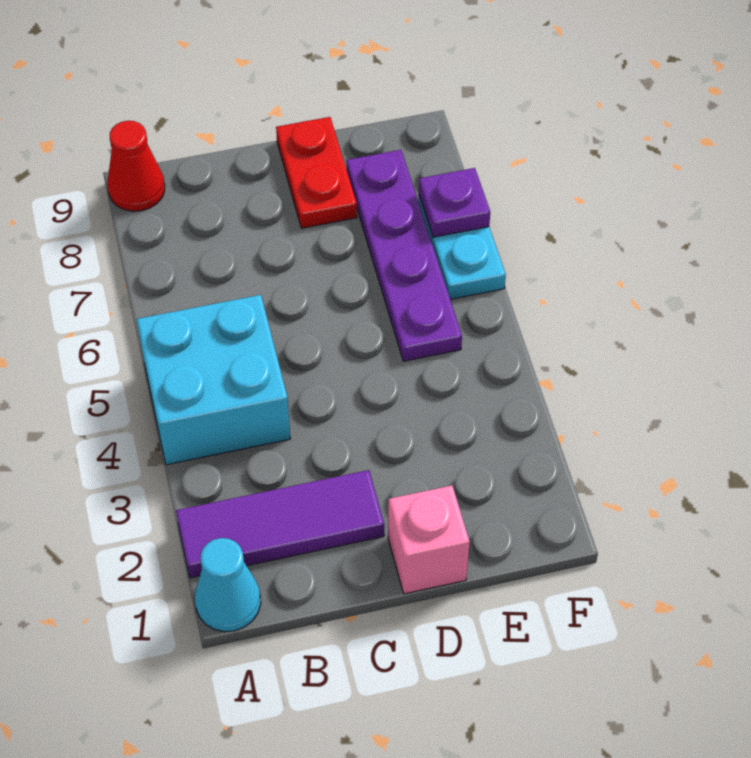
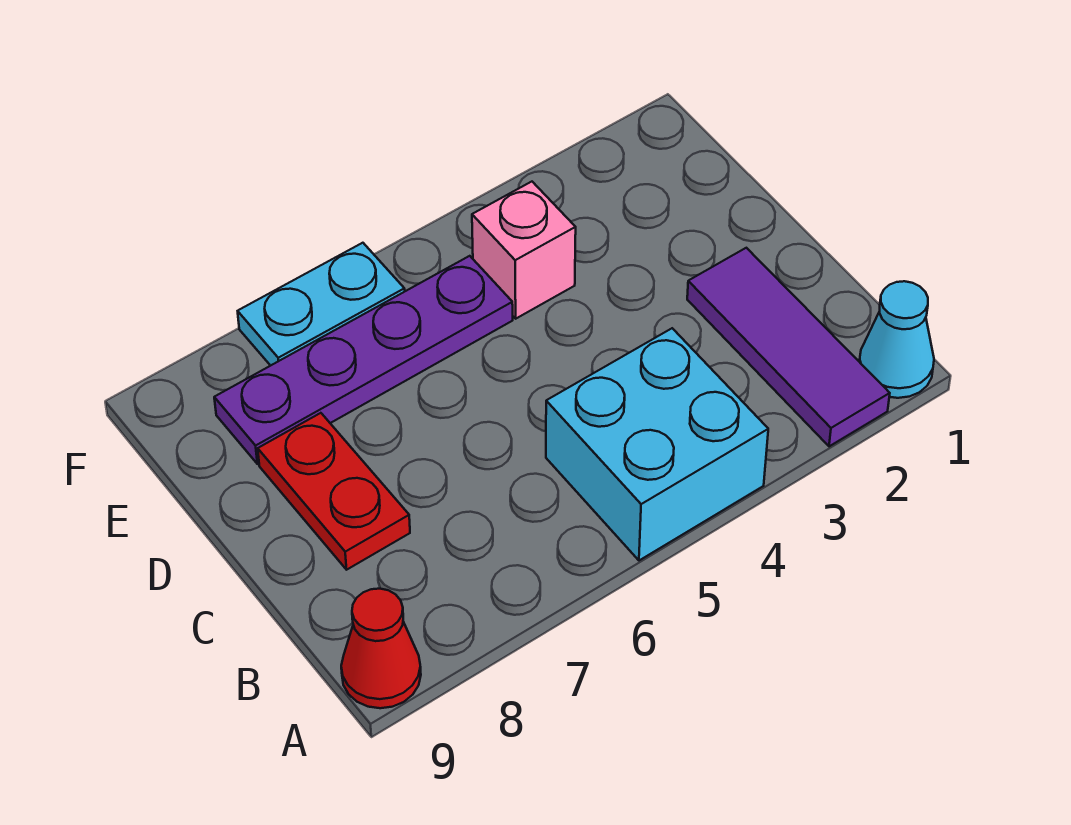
pink brick D1 level 1 -> pink brick E4 level 1
red plate D8:D9 level 1 -> red plate C8:D8 level 1
purple plate F7 level 2 -> none

